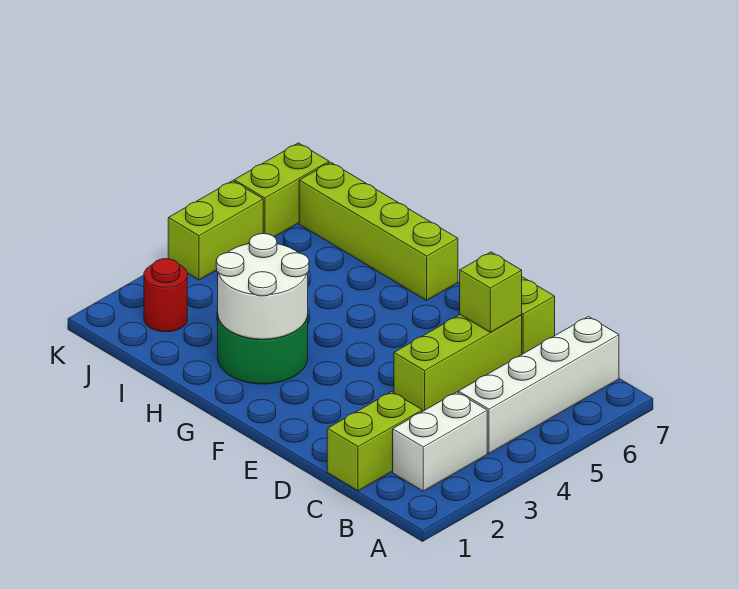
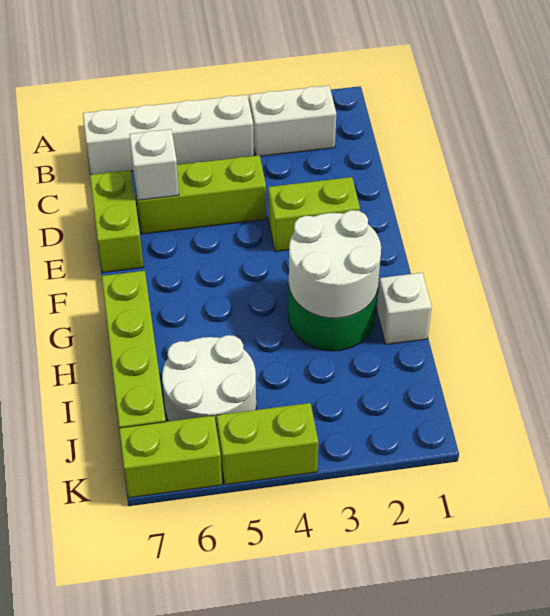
lime brick C1:C2 level 1 -> lime brick E2:E3 level 1
lime brick D6 level 2 -> white brick D6 level 2
none -> white brick H1 level 1
none -> white round brick I5:J6 level 1
red round brick J2 level 1 -> none

